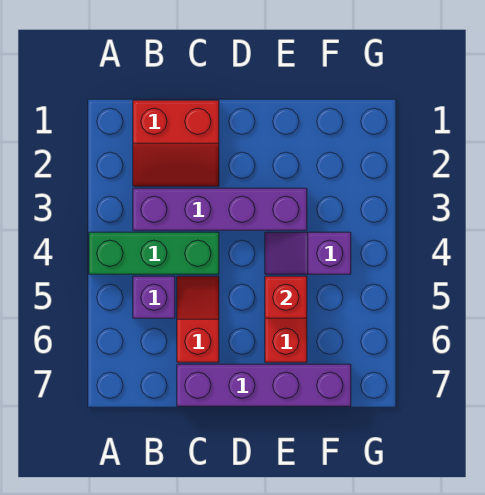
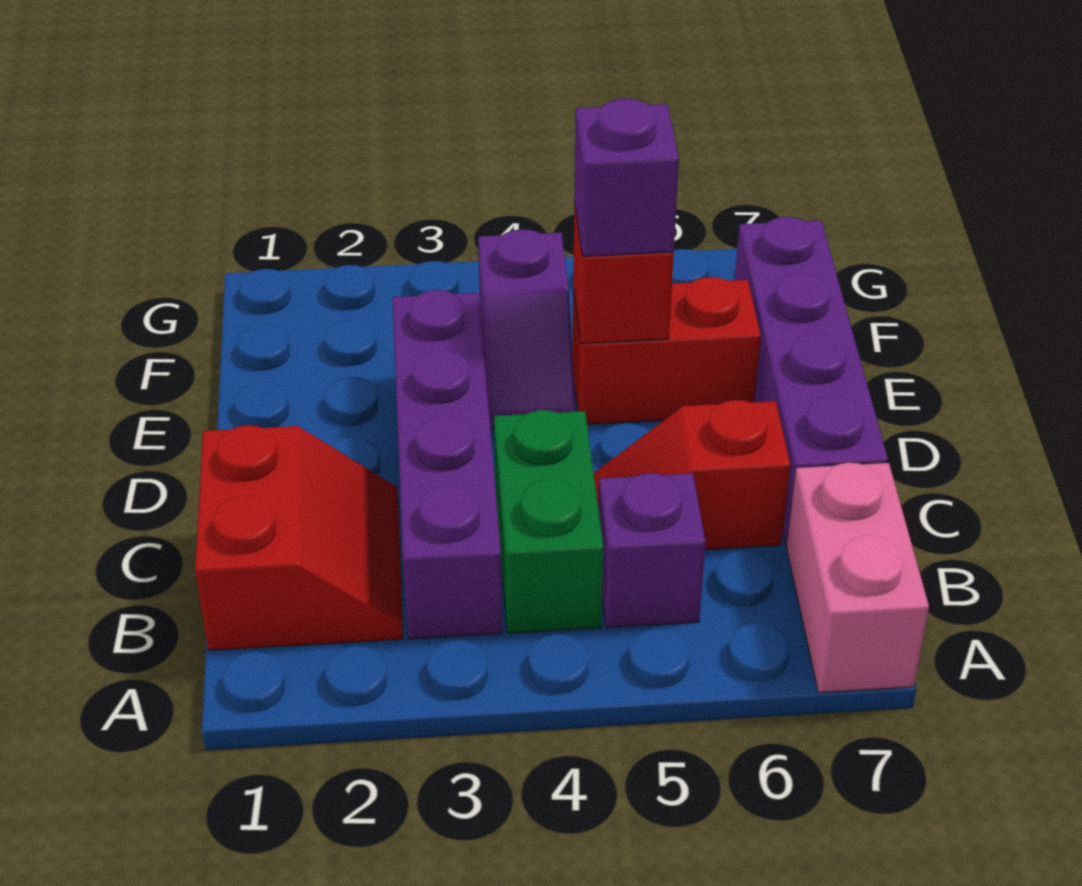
green brick A4:C4 level 1 -> green brick B4:C4 level 1
none -> pink brick A7:B7 level 1
none -> purple brick E5 level 3

